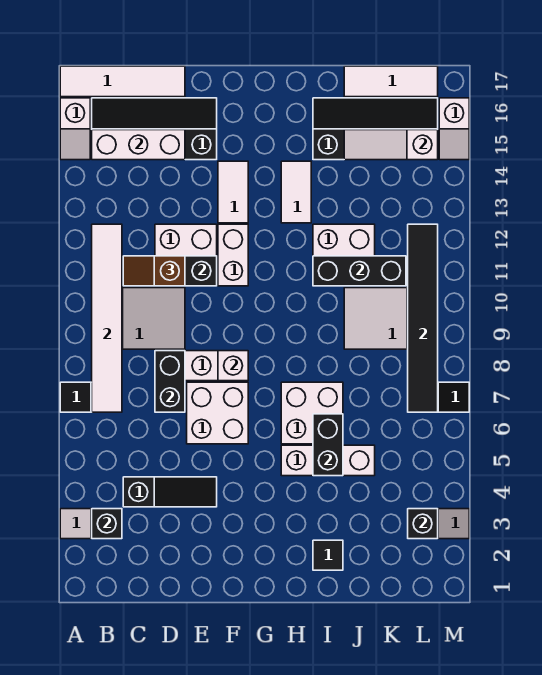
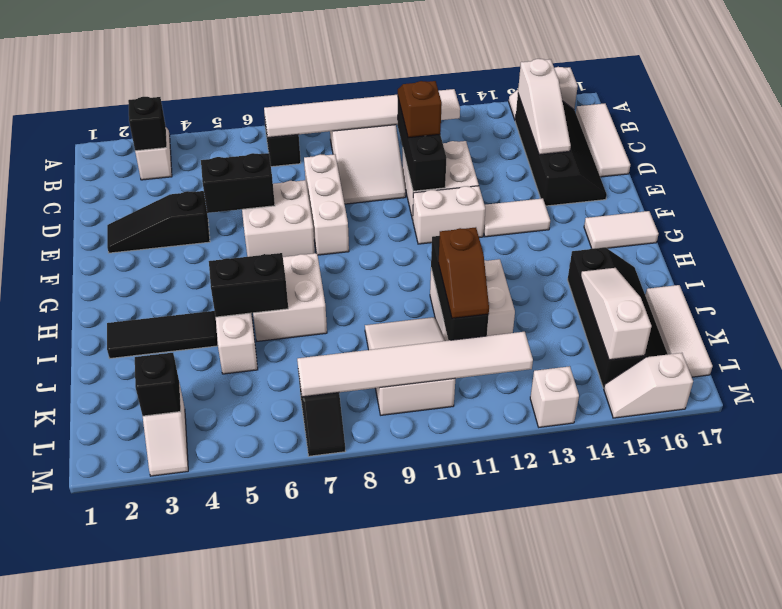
white tile A17:D17 level 1 -> white tile B17:D17 level 1
white brick B15:D15 level 2 -> white slope B15:D15 level 2 top B
black slope C4:E4 level 1 top C -> black slope E2:E4 level 1 top 4
black brick D7:D8 level 2 -> black brick E5:E6 level 2
white brick F8 level 2 -> white brick M13 level 1
white tile H13:H14 level 1 -> white tile G16:G17 level 1
black tile I2 level 1 -> black tile I2:I4 level 1
none -> brown slope J11:K11 level 3 top J
black tile L7:L12 level 2 -> white tile L7:L12 level 2

